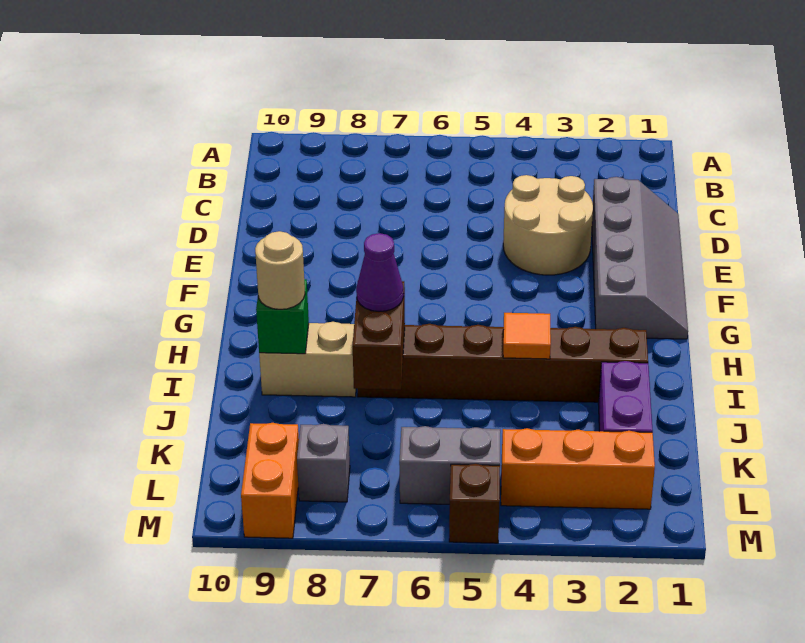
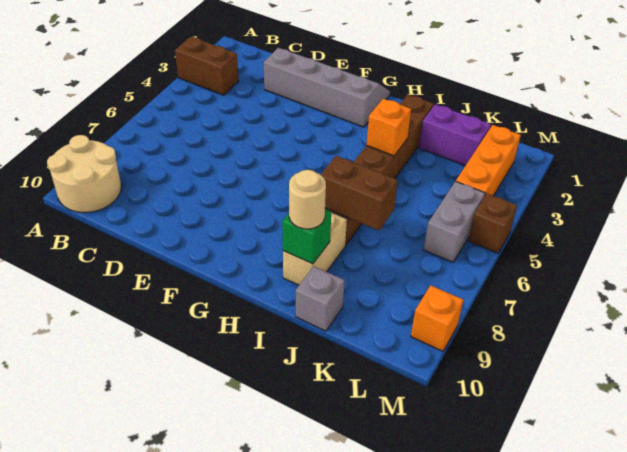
none -> brown brick A3:B3 level 1
tan round brick D3:E4 level 1 -> tan round brick A9:B10 level 1
orange tile I4 level 2 -> orange brick I4 level 2
purple cone I7 level 3 -> none
grey brick L8 level 1 -> grey brick J10 level 1
orange brick L9:M9 level 1 -> orange brick M9 level 1

